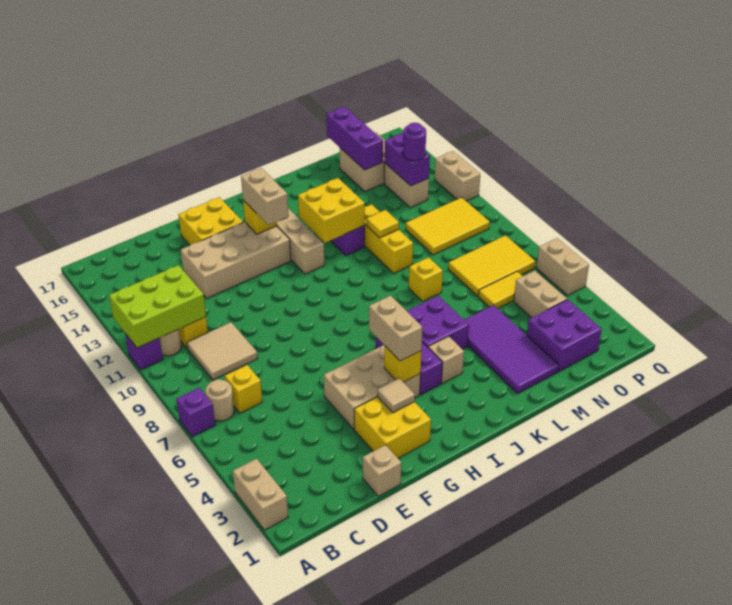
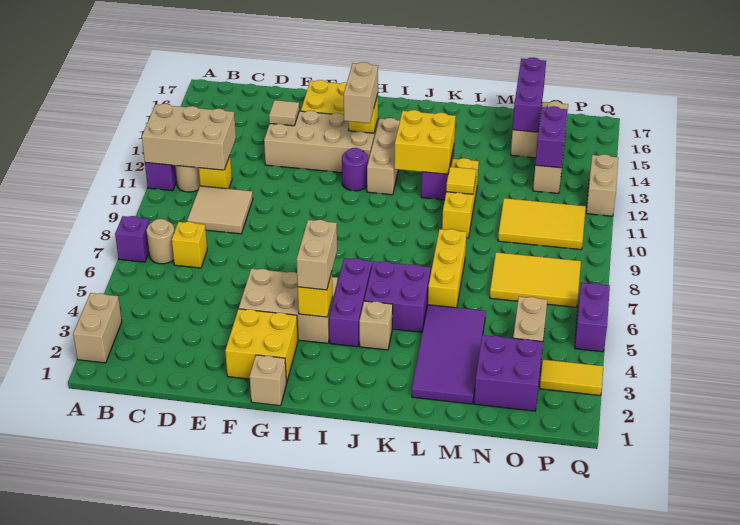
lime brick A11:C12 level 2 -> tan brick A11:C12 level 2
tan brick E1 level 1 -> tan brick G1 level 1
tan tile G3 level 2 -> tan tile E14 level 2
yellow brick L8 level 1 -> yellow brick L6:L8 level 1
yellow tile N6:O6 level 1 -> yellow tile P3:Q3 level 1
purple round brick O13 level 3 -> purple round brick H12 level 1
tan brick Q5:Q6 level 1 -> purple brick Q5:Q6 level 1

